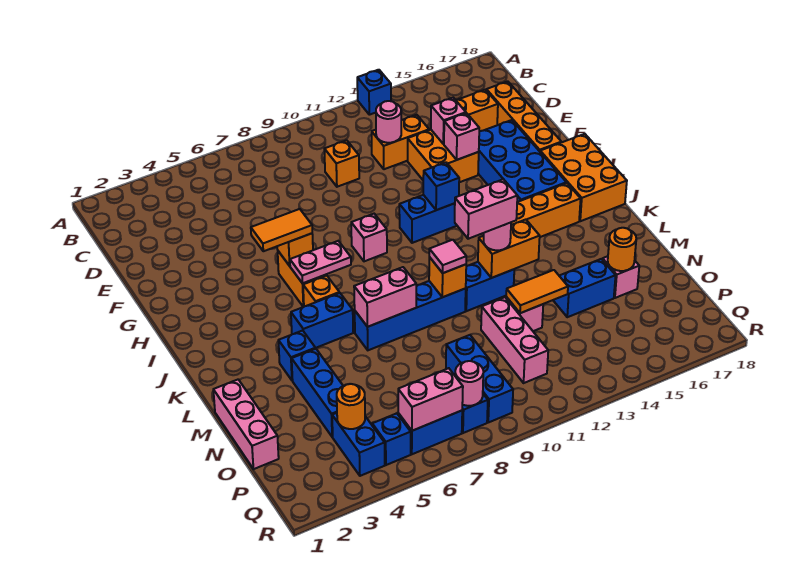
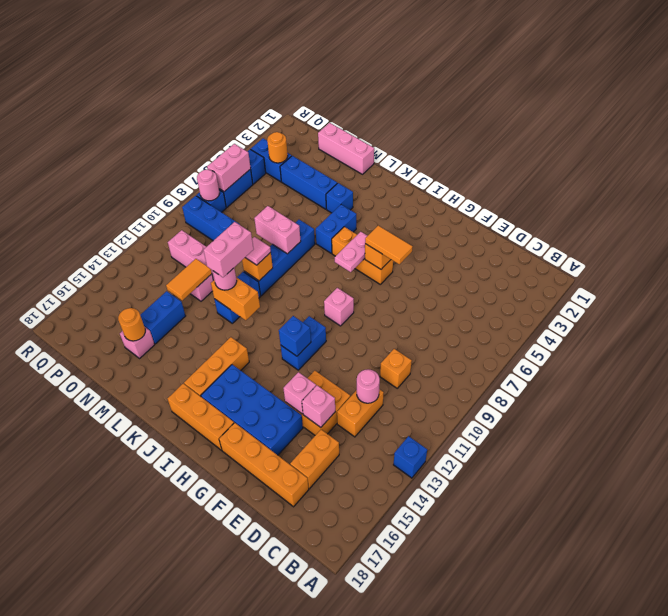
orange tile H5:H6 level 3 -> orange tile G6:H6 level 3
orange brick H17:J18 level 1 -> orange brick H17:J17 level 1
pink brick L7:L8 level 2 -> pink brick L8:M8 level 2
orange brick L12:L13 level 2 -> orange brick K12:L12 level 2

